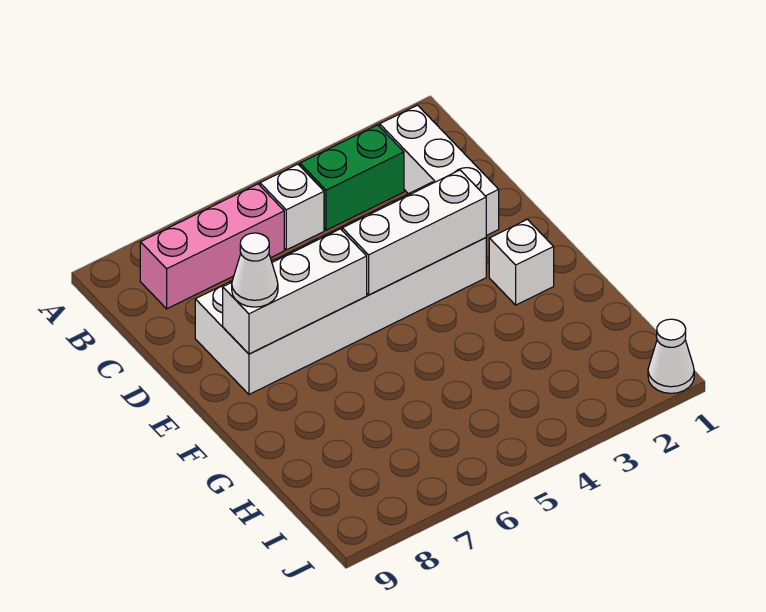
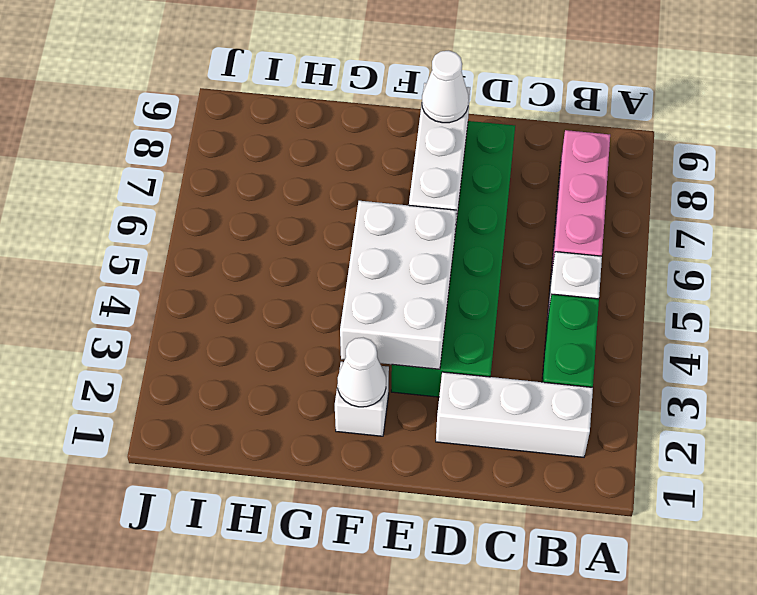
white brick D3:E8 level 1 -> green brick D3:E8 level 1
white brick E3:E5 level 2 -> white brick E3:F5 level 2
white cone J1 level 1 -> white cone F2 level 2

